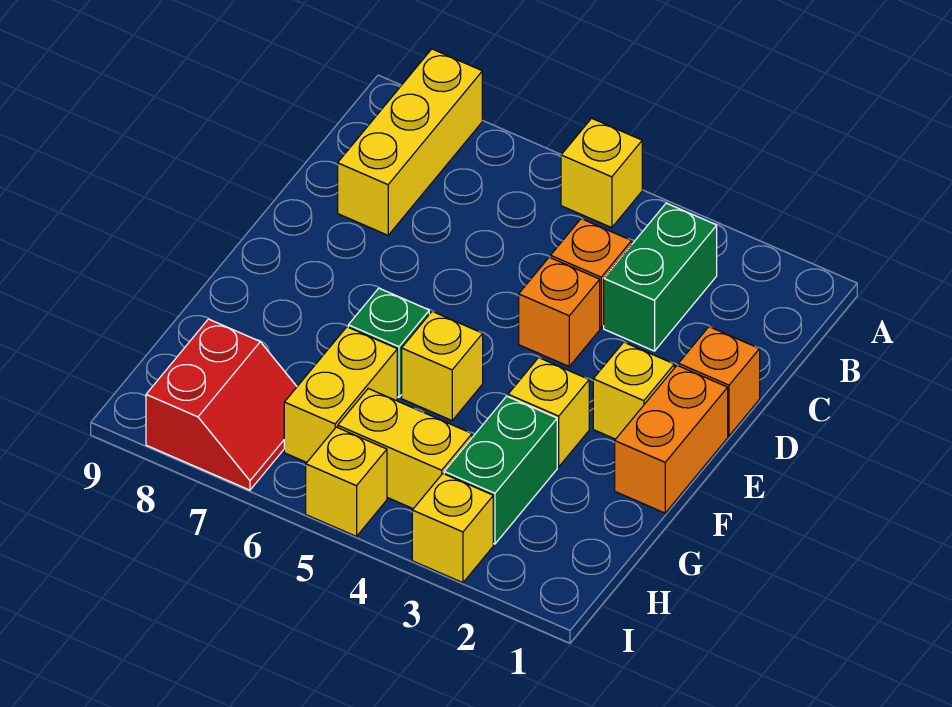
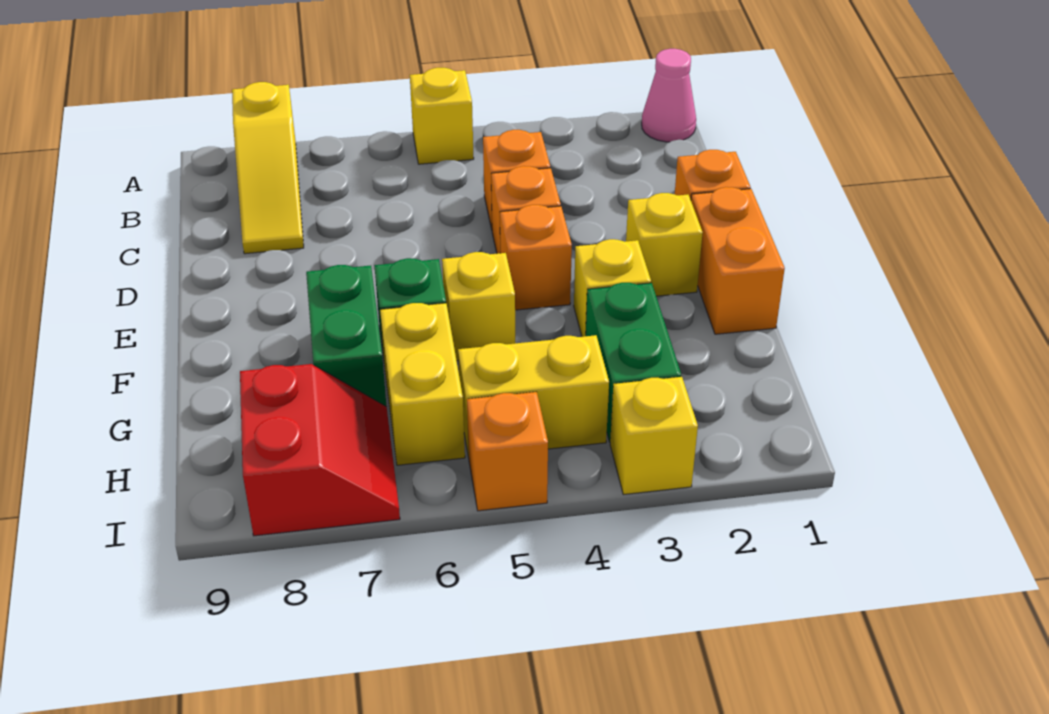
none -> pink cone A1 level 1
yellow brick A8:C8 level 1 -> yellow slope A8:C8 level 1 top A
green brick B3:C3 level 1 -> green brick F7:G7 level 1
none -> orange brick E4 level 1
yellow brick I5 level 1 -> orange brick I5 level 1

